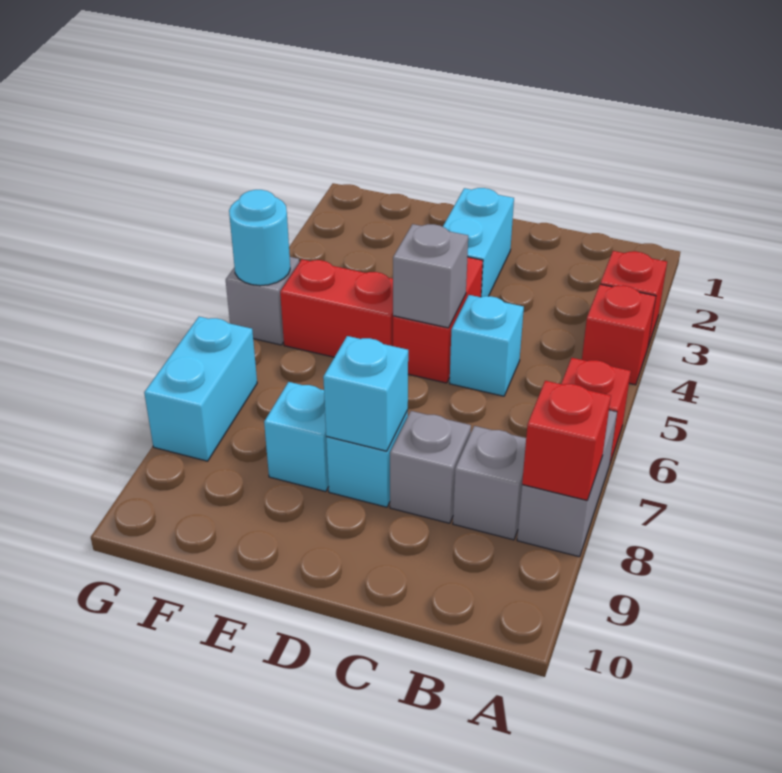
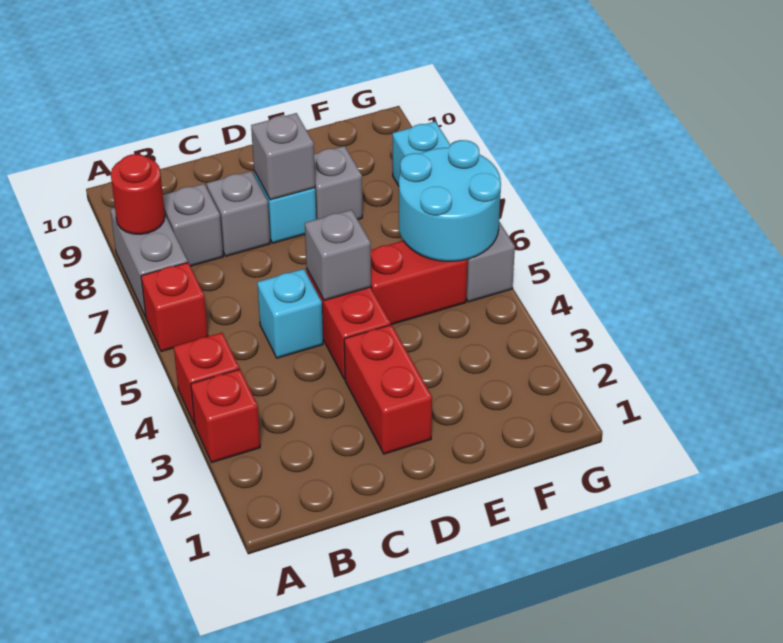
red brick A8 level 2 -> red round brick A8 level 2
cyan brick D2:D3 level 1 -> red brick D2:D3 level 1
cyan brick D8 level 2 -> grey brick D8 level 2
cyan brick E8 level 1 -> grey brick E8 level 1
cyan round brick G5 level 2 -> cyan round brick F5:G6 level 2

